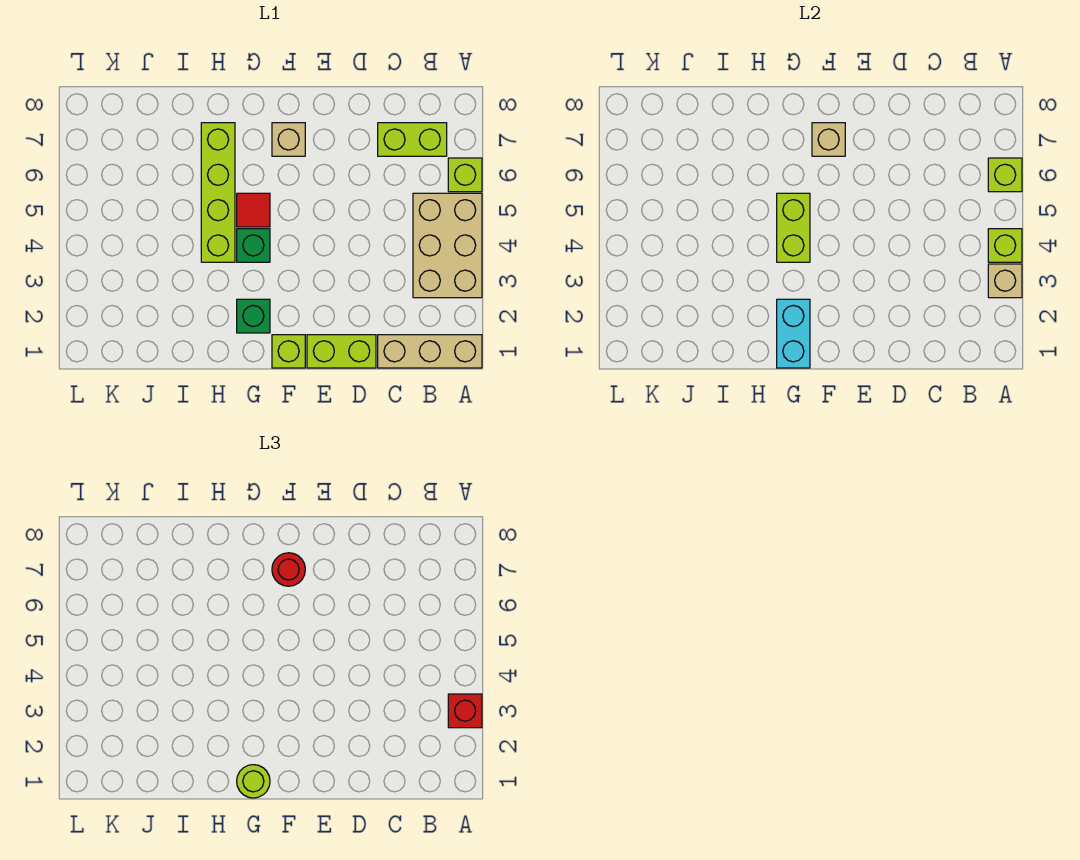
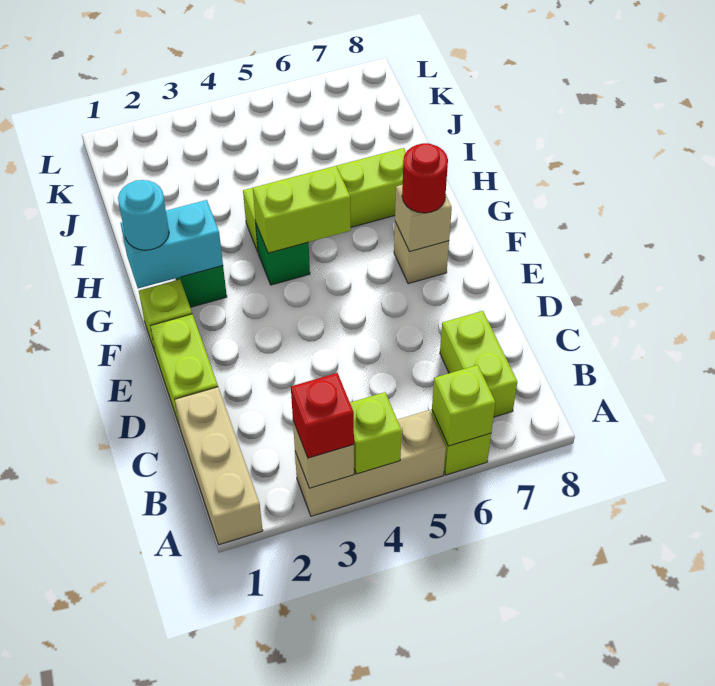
tan brick A3:B5 level 1 -> tan brick A3:A5 level 1
lime round brick G1 level 3 -> cyan round brick G1 level 3
red tile G5 level 1 -> none

